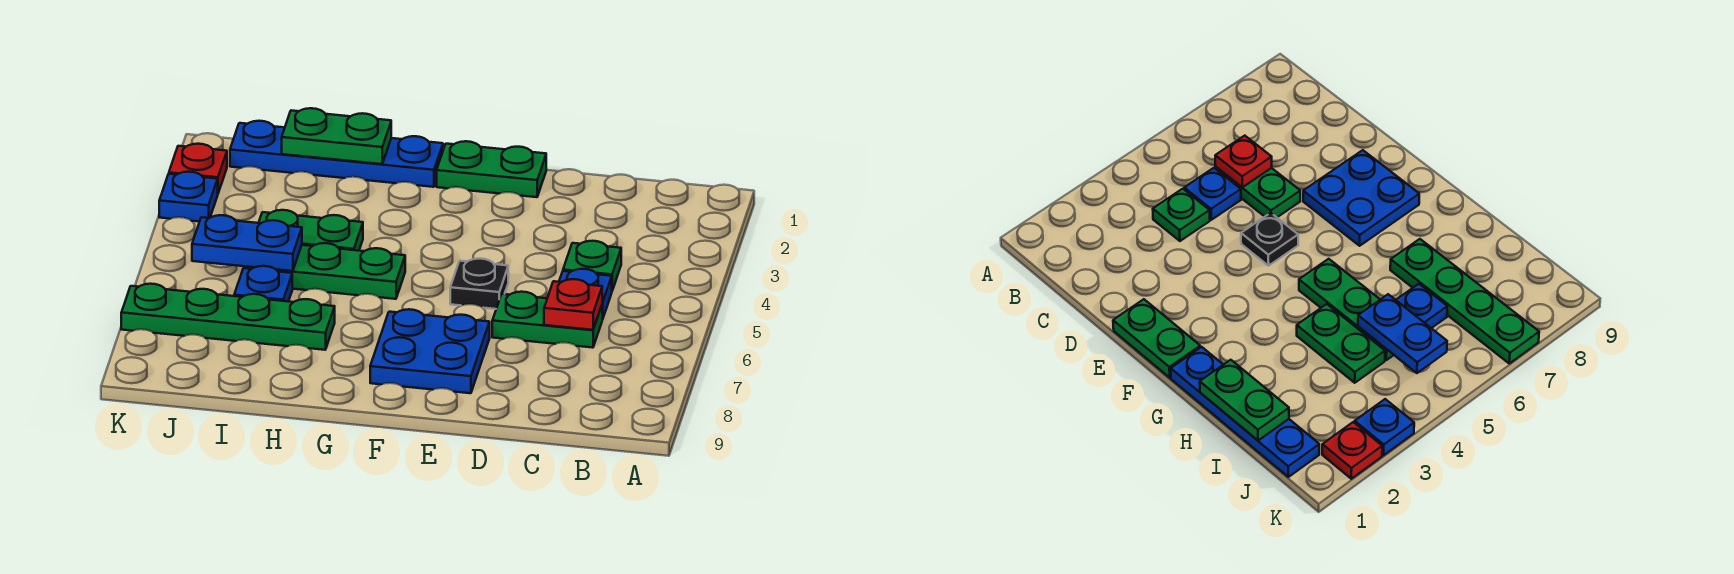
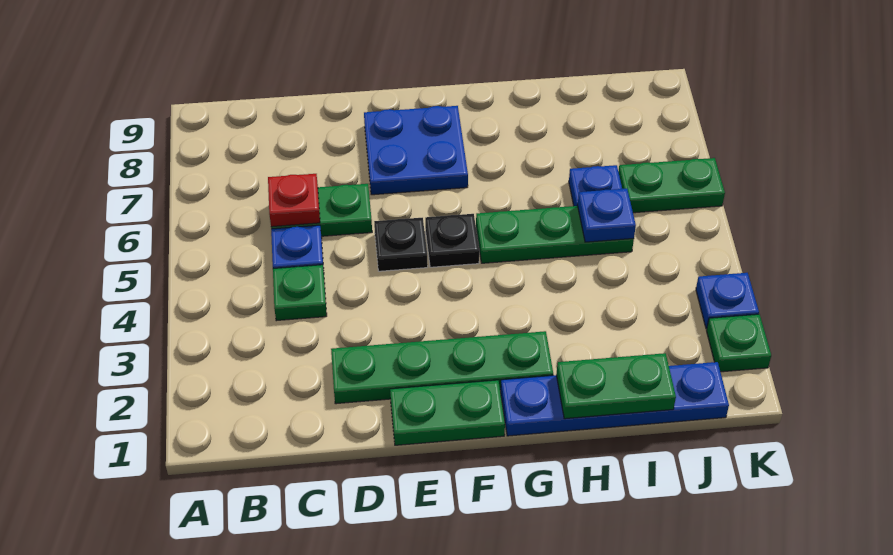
none -> black plate F5 level 1
green plate H4:I4 level 1 -> green plate J6:K6 level 1
green plate H7:K7 level 1 -> green plate D2:G2 level 1
blue plate I5:J5 level 2 -> blue plate I5 level 2
red plate K2 level 1 -> green plate K2 level 1

